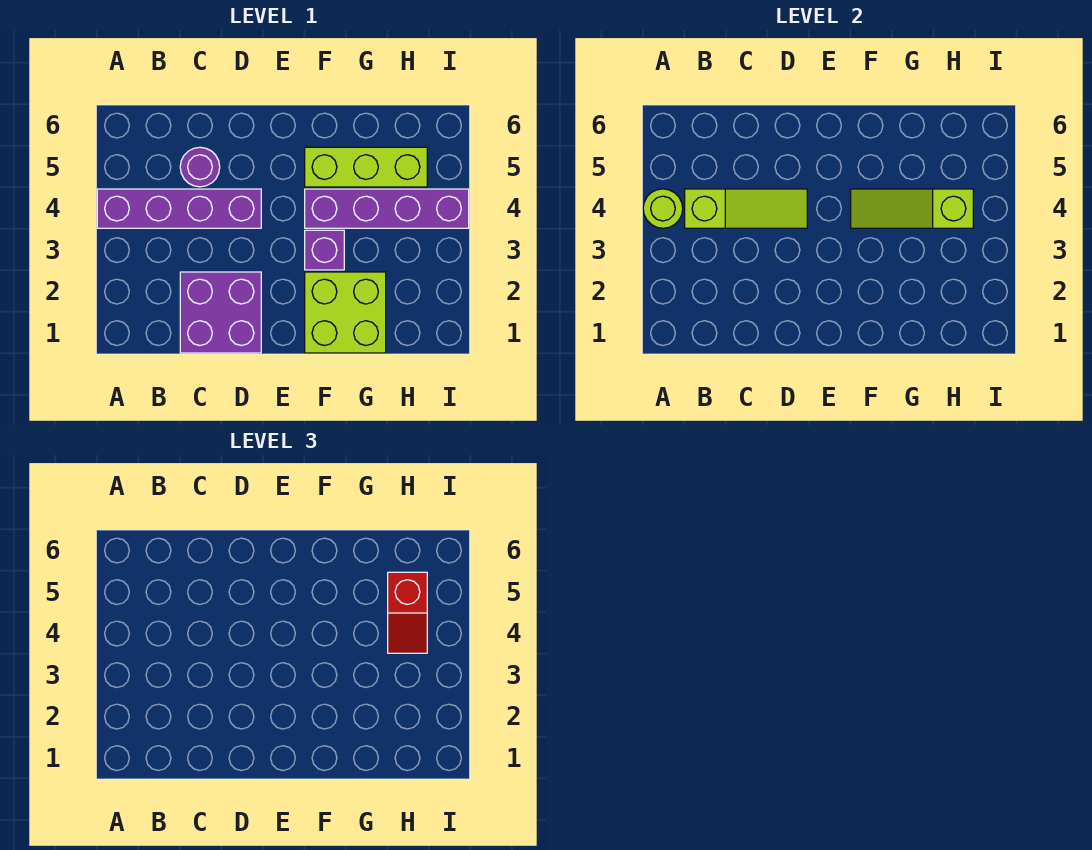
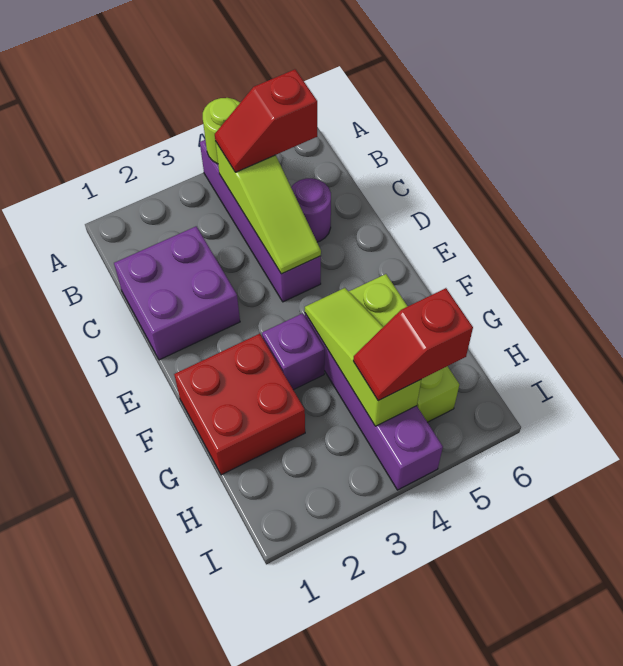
none -> red slope B4:B5 level 3 top 5
lime brick F1:G2 level 1 -> red brick F1:G2 level 1

